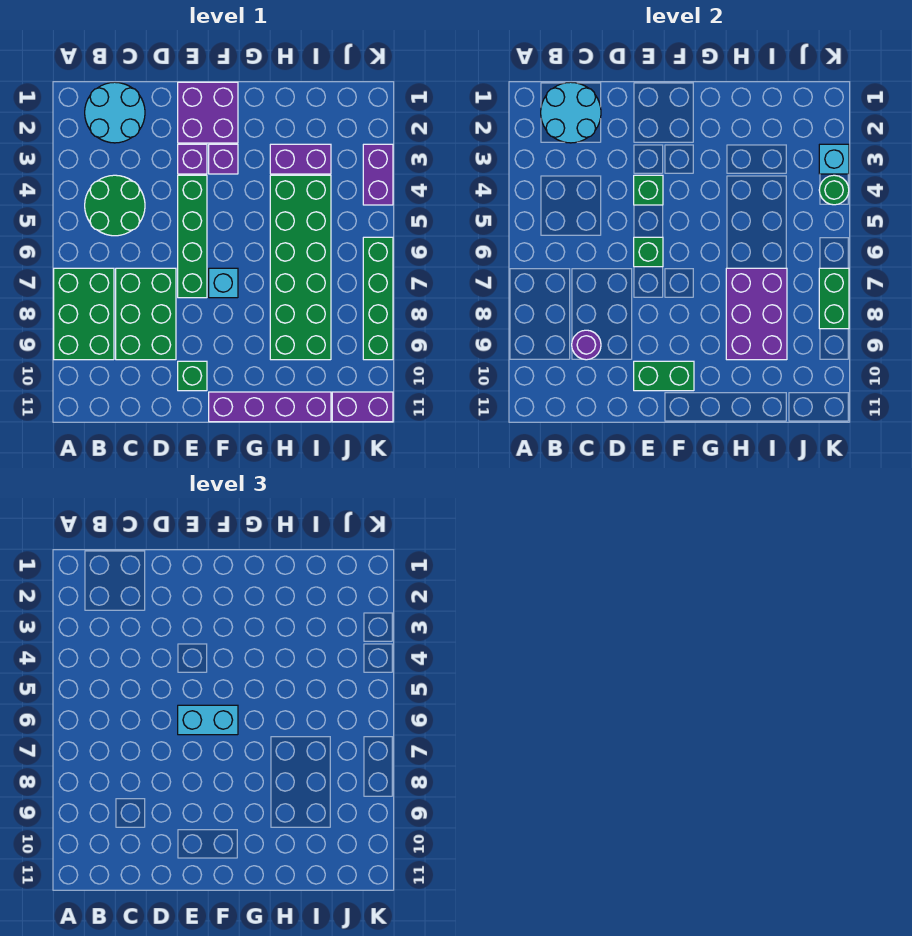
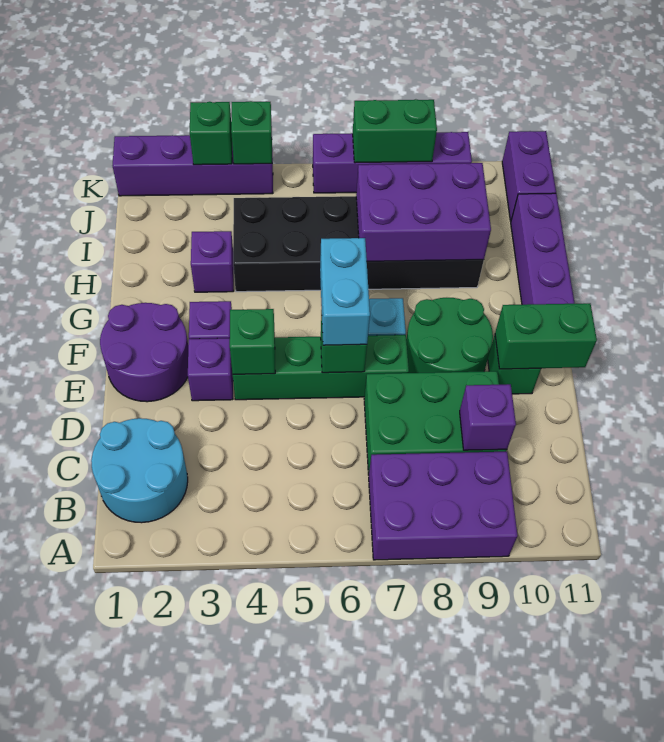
green brick A7:B9 level 1 -> purple brick A7:B9 level 1
cyan round brick B1:C2 level 2 -> none
green round brick B4:C5 level 1 -> green round brick E8:F9 level 1
purple round brick C9 level 2 -> purple brick C9 level 2
purple brick E1:F2 level 1 -> purple round brick E1:F2 level 1
green brick E10:F10 level 2 -> green brick E10:E11 level 2
purple brick H3:I3 level 1 -> purple brick H3 level 1
green brick H4:I9 level 1 -> black brick H4:I9 level 1
purple brick K3:K4 level 1 -> purple brick K1:K4 level 1
cyan brick K3 level 2 -> green brick K3 level 2
green round brick K4 level 2 -> green brick K4 level 2
green brick K6:K9 level 1 -> purple brick K6:K9 level 1

